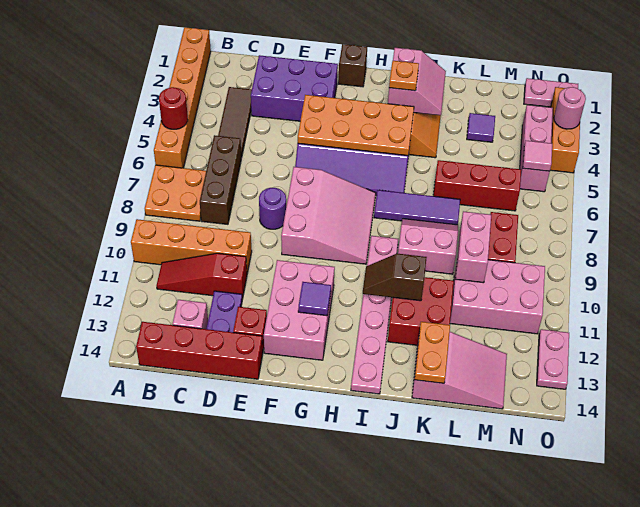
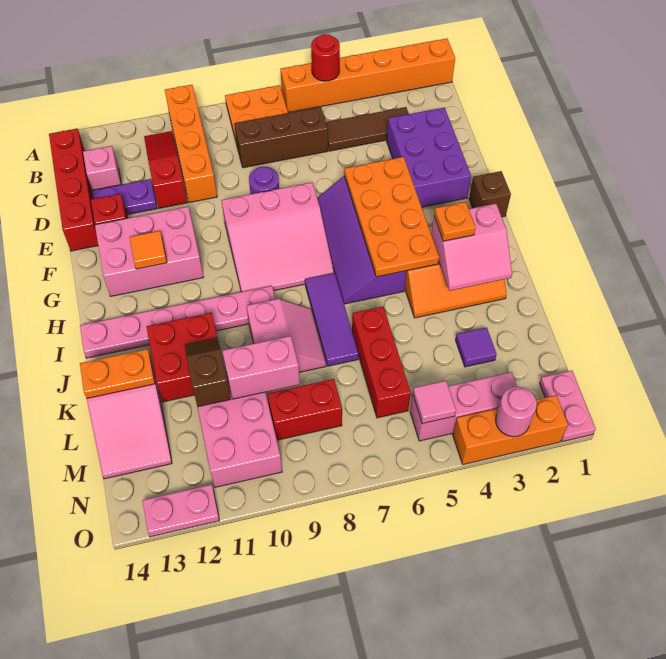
purple tile G12 level 2 -> orange tile G12 level 2
brown slope I11:J11 level 2 top J -> brown slope K11:L11 level 2 top L

